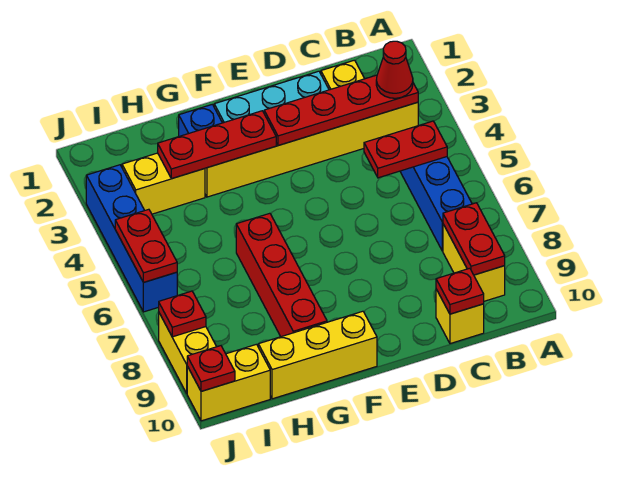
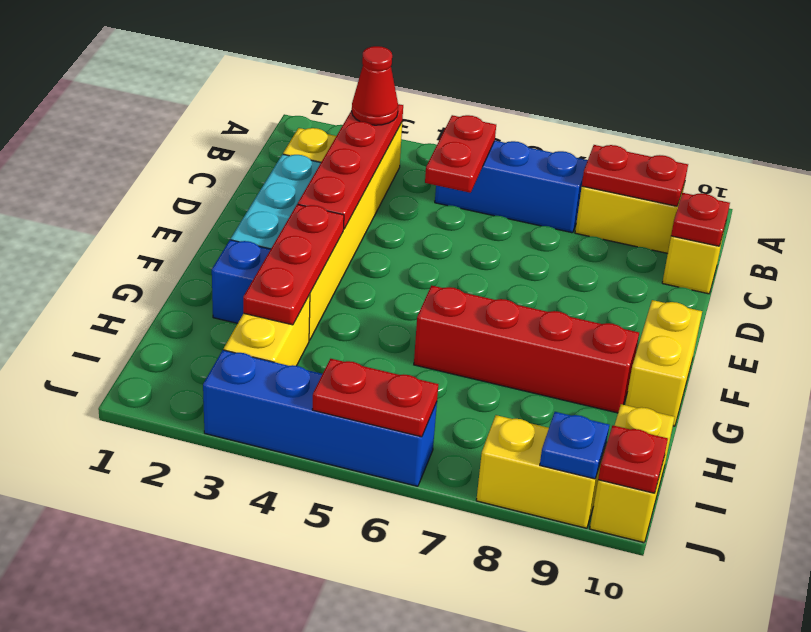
yellow brick F10:H10 level 1 -> yellow brick F10:G10 level 1
red plate J8 level 2 -> none
none -> blue plate J9 level 2

